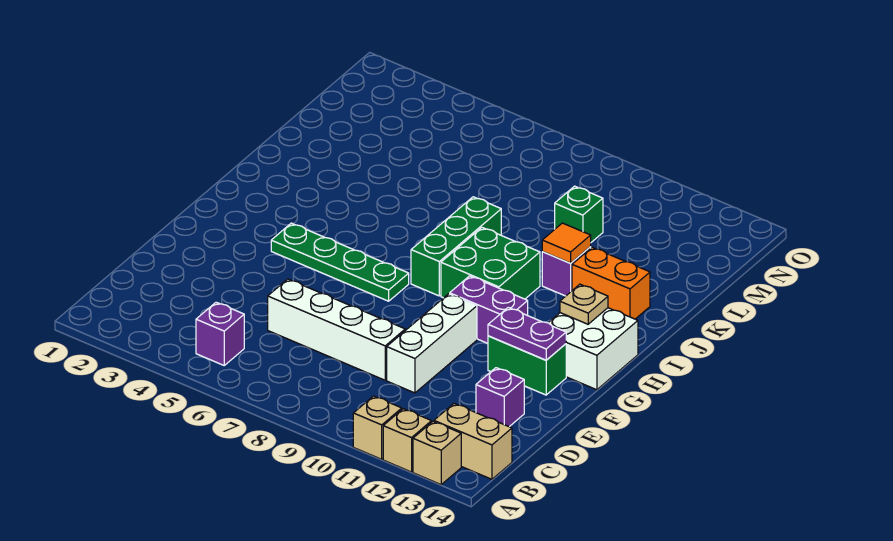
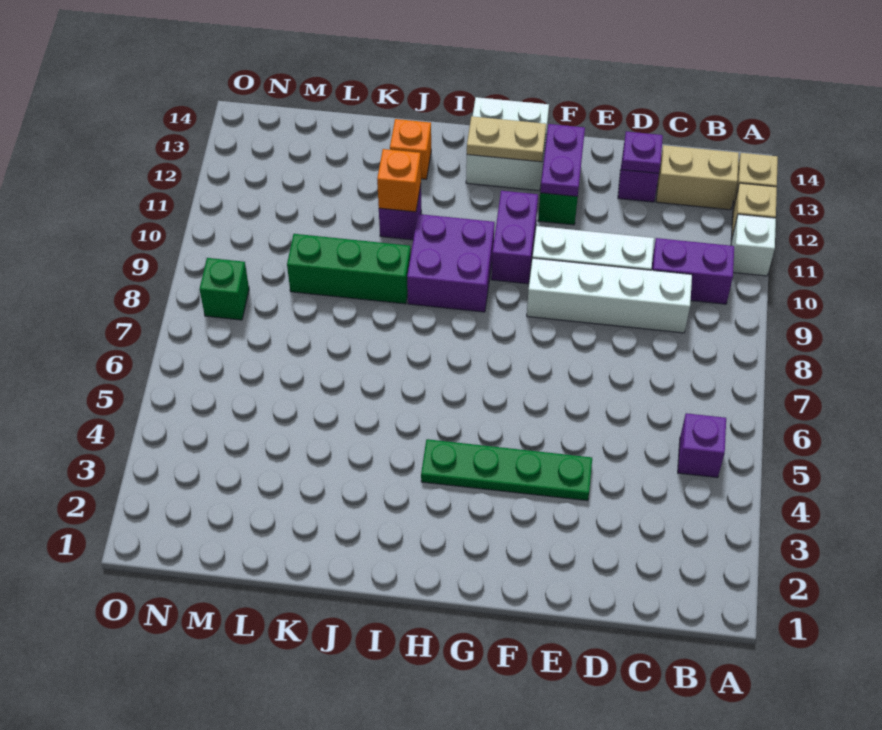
tan brick A11 level 1 -> white brick A11 level 1
none -> purple brick B10:C10 level 1
tan brick B13:B14 level 1 -> tan brick B13:C13 level 1
white brick D6:D9 level 1 -> white brick C9:F9 level 1
none -> purple plate D13 level 2
green plate G4:G7 level 1 -> green plate E4:H4 level 1
green brick H8:J8 level 1 -> green brick J9:L9 level 1
green brick H9:I10 level 1 -> purple brick H9:I10 level 1
tan plate H13 level 2 -> tan plate G13:H13 level 2
orange tile J11 level 2 -> orange brick J11 level 2
orange brick J12:J13 level 1 -> orange brick J13 level 1
green brick L10 level 1 -> green brick N8 level 1

